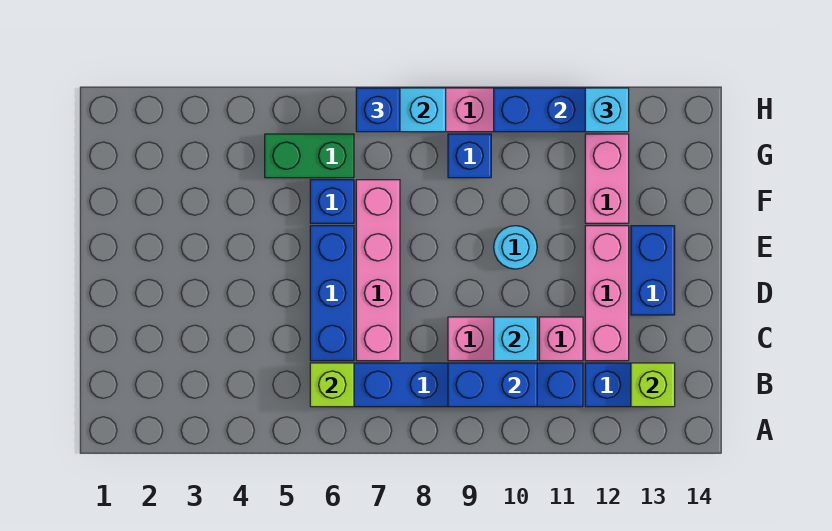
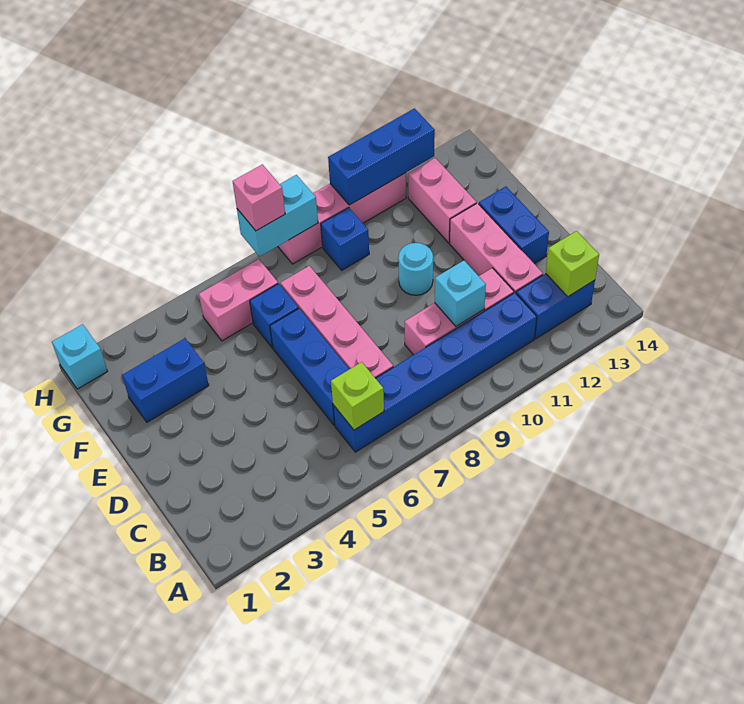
blue brick B9:B10 level 2 -> blue brick F2:F3 level 1
green brick G5:G6 level 1 -> pink brick G5:G6 level 1
blue brick H7 level 3 -> pink brick H7 level 3
cyan brick H12 level 3 -> cyan brick H1 level 1

